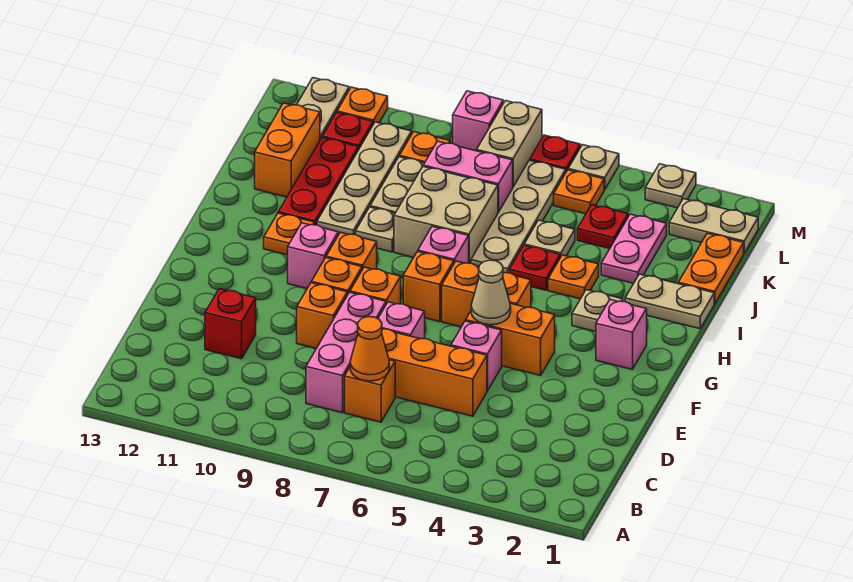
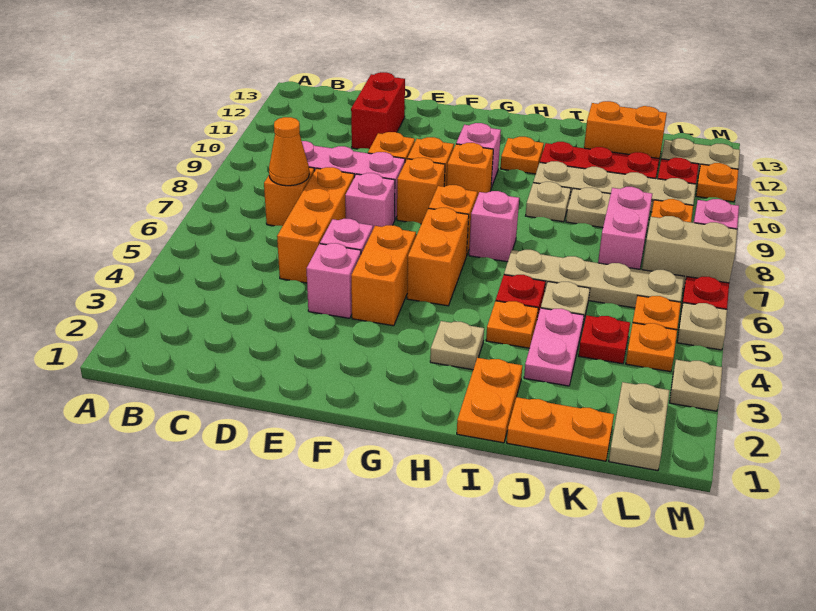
red brick D11 level 1 -> red brick D11:D12 level 1
tan cone F5 level 2 -> none
pink brick G2 level 1 -> pink brick E4 level 1
tan plate I1:I2 level 1 -> orange plate I1:I2 level 1
tan brick I7:J8 level 1 -> none
pink plate J3:K3 level 1 -> pink plate J3:J4 level 1
none -> orange plate L4 level 1

